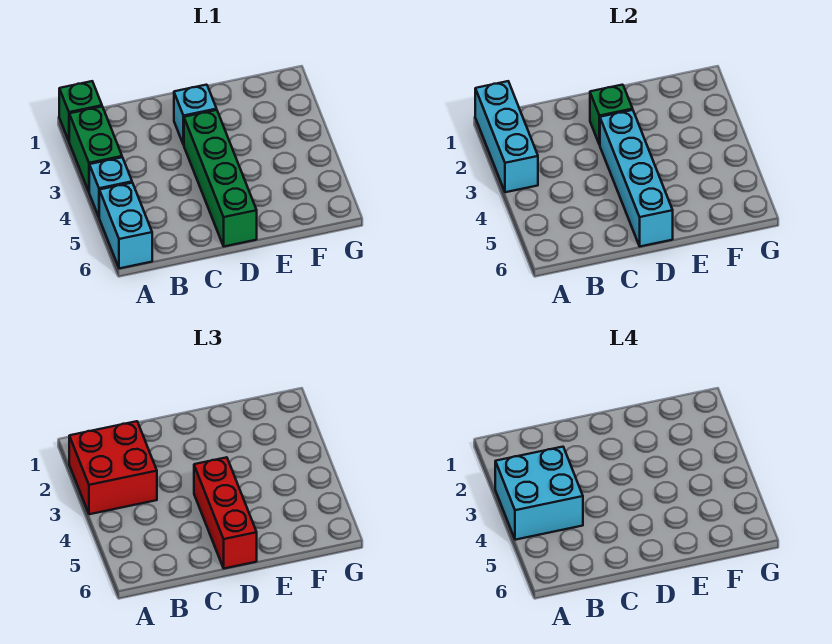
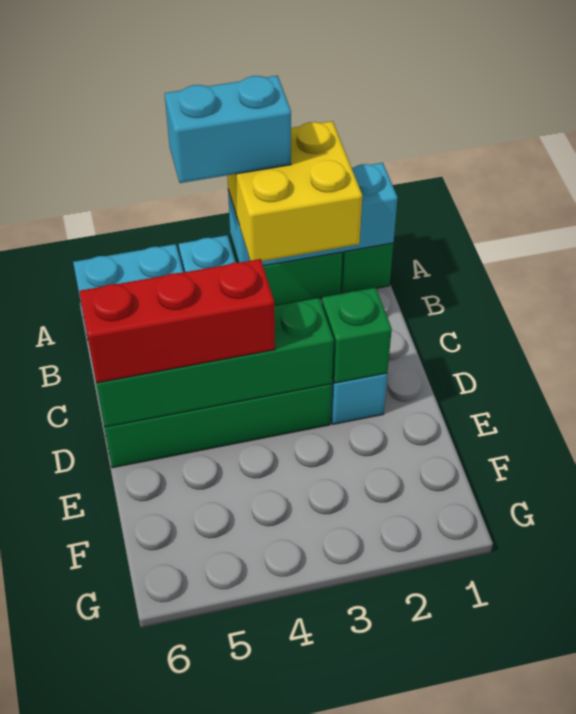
red brick A2:B3 level 3 -> yellow brick A2:B3 level 3
cyan brick A3:B4 level 4 -> cyan brick A3:A4 level 4
cyan brick D3:D6 level 2 -> green brick D3:D6 level 2

